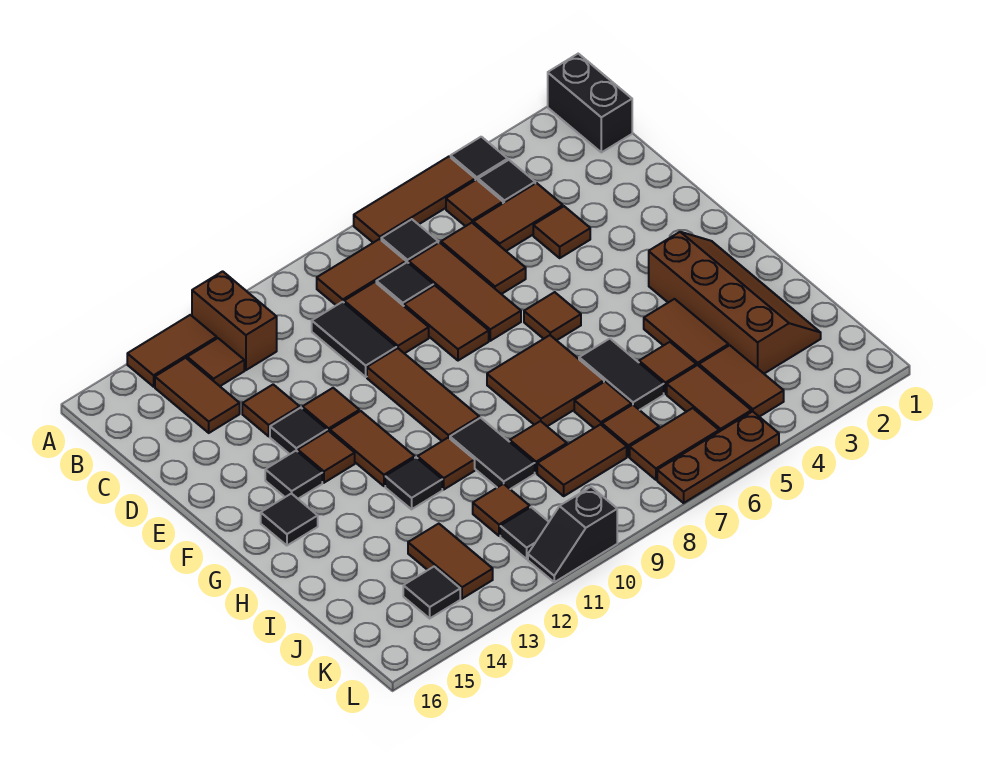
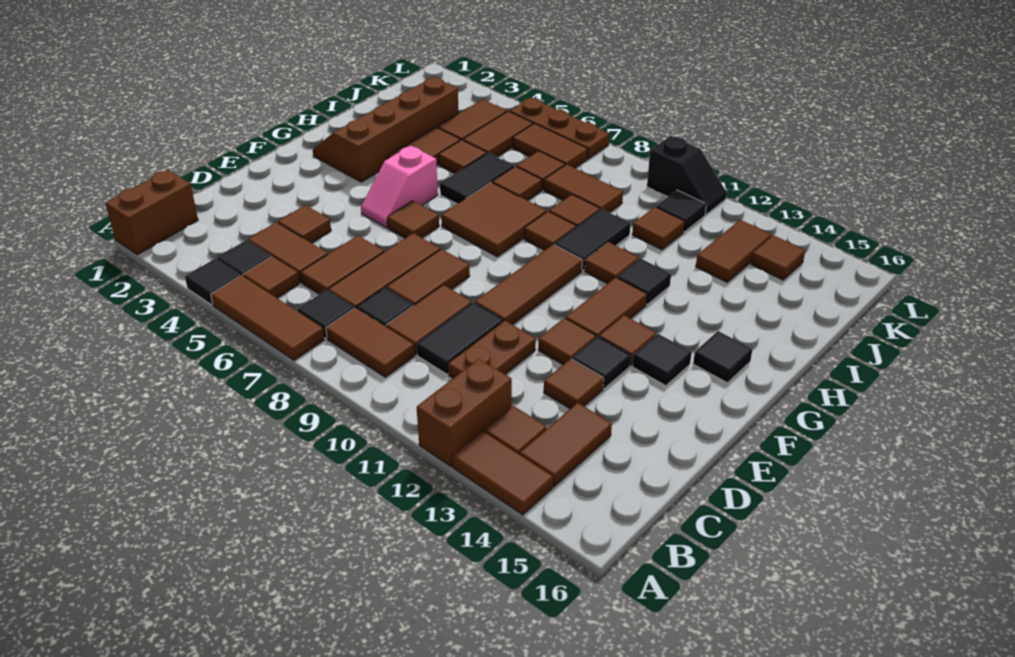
black brick A1:B1 level 1 -> brown brick A1:B1 level 1
none -> brown plate C11:D11 level 1
none -> pink slope F5:G5 level 1 top G
none -> brown tile H9 level 1
black tile K14 level 1 -> brown tile K14 level 1

